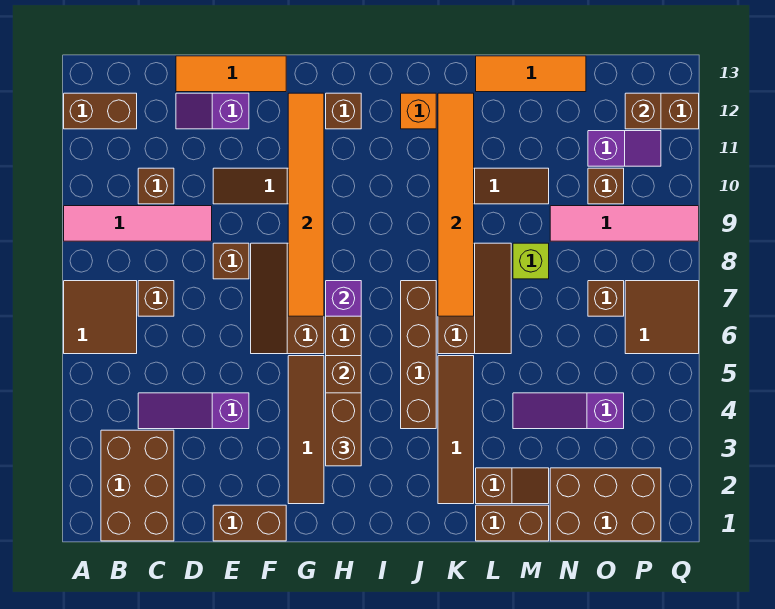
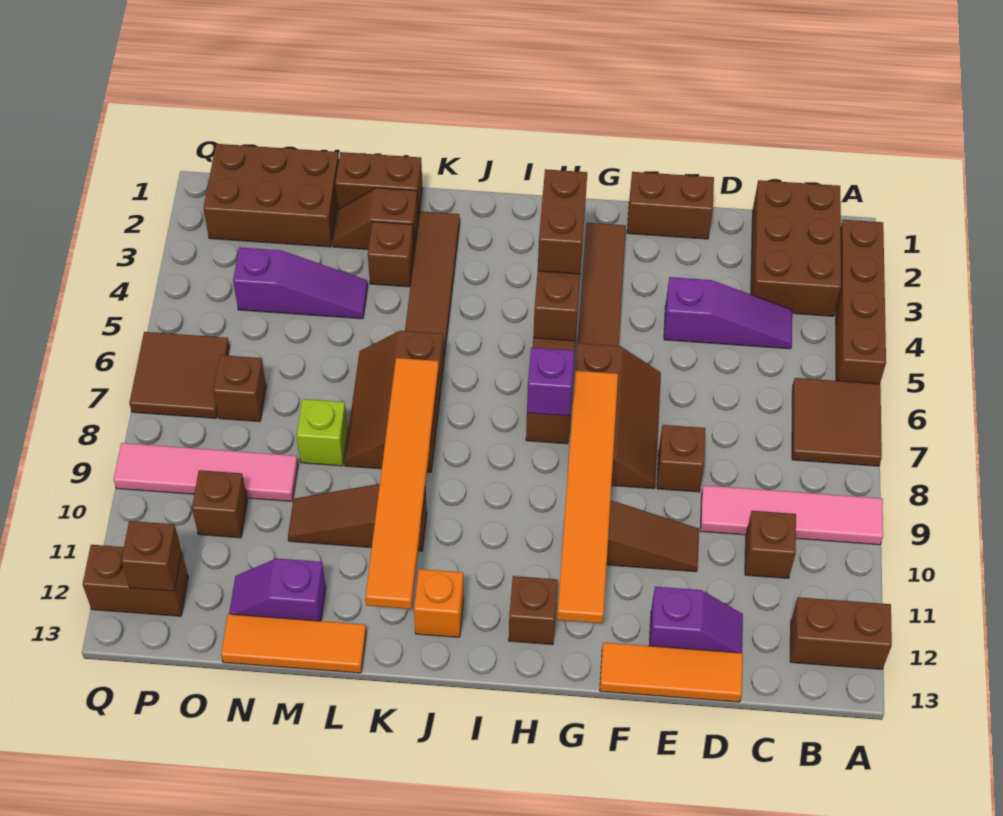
brown brick C7 level 1 -> brown brick L3 level 1
brown brick J4:J7 level 1 -> brown brick A2:A5 level 1
purple slope O11:P11 level 1 top O -> purple slope M12:N12 level 1 top M

